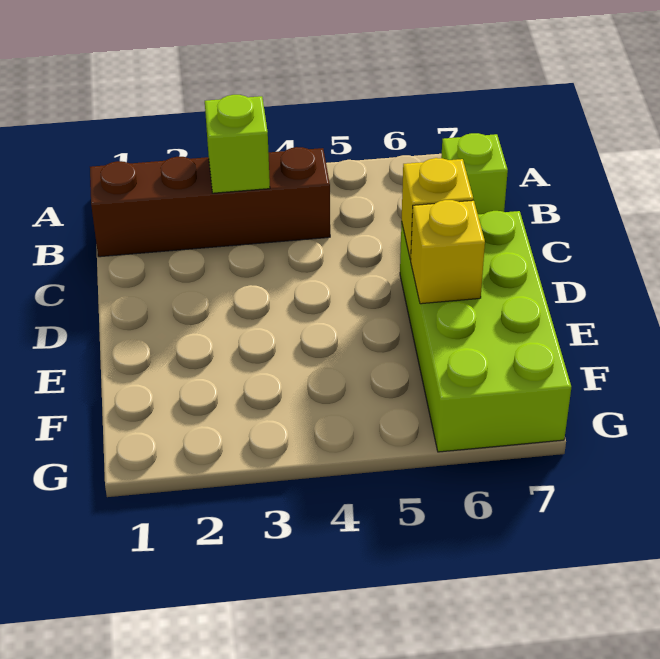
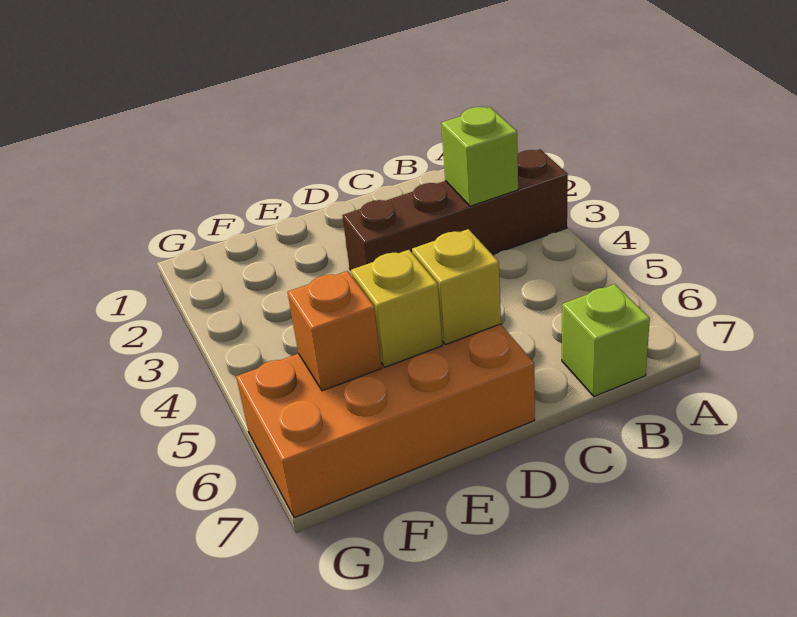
brown brick B1:B4 level 1 -> brown brick A3:D3 level 1
lime brick D6:G7 level 1 -> orange brick D6:G7 level 1
none -> orange brick F6 level 2

